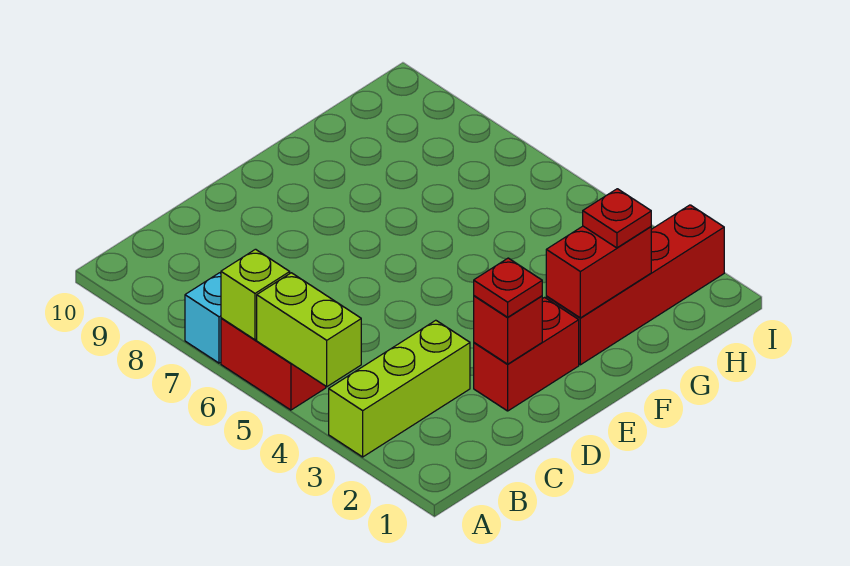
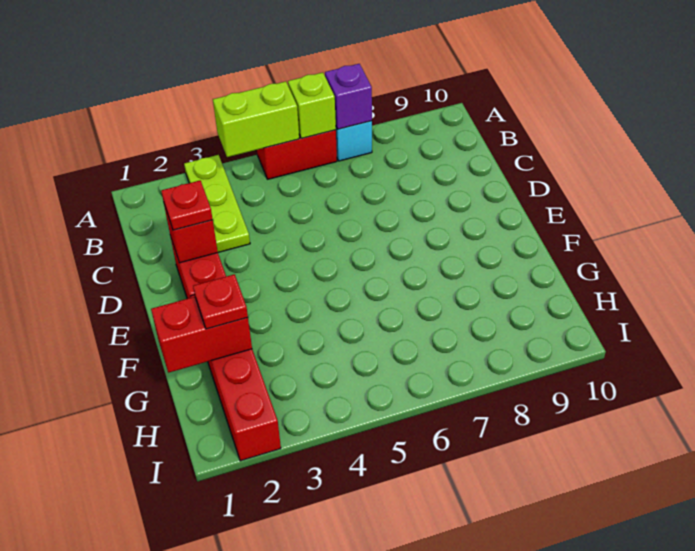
lime brick A3:C3 level 1 -> lime plate A3:C3 level 1
none -> purple brick A7 level 2
red brick F2:G2 level 2 -> red brick G1:G2 level 2

